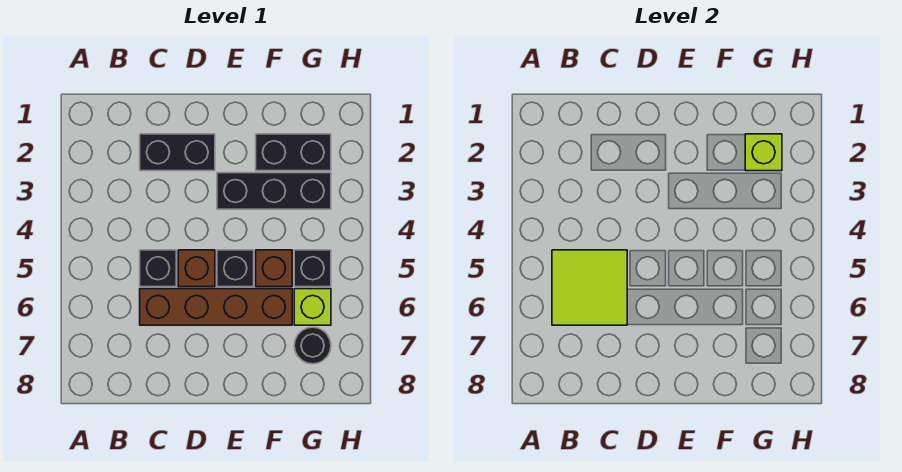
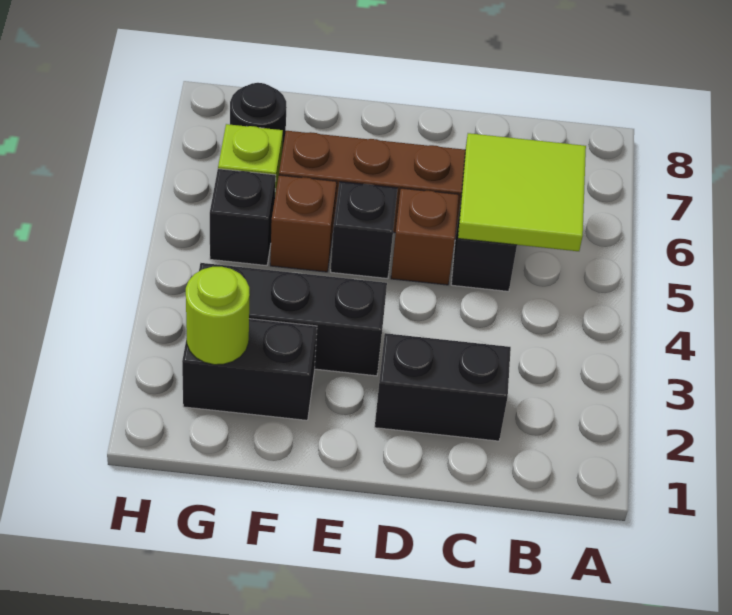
lime brick G2 level 2 -> lime round brick G2 level 2

